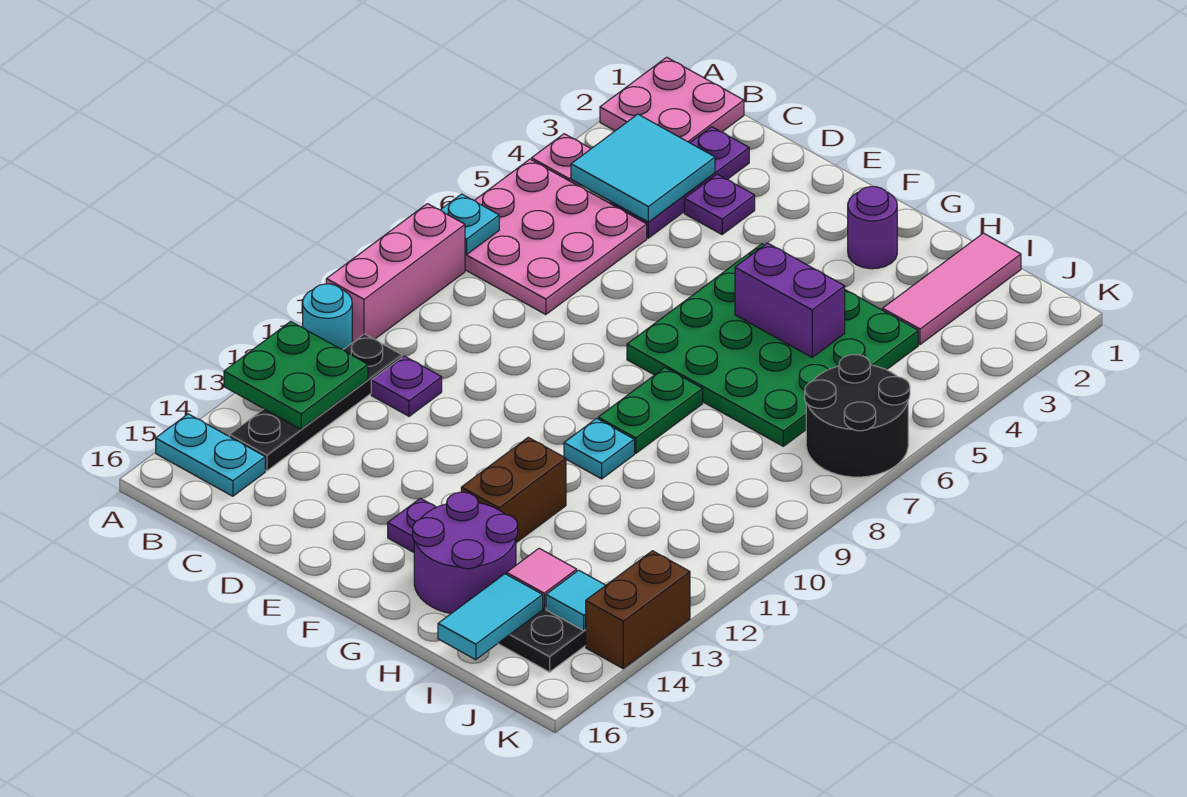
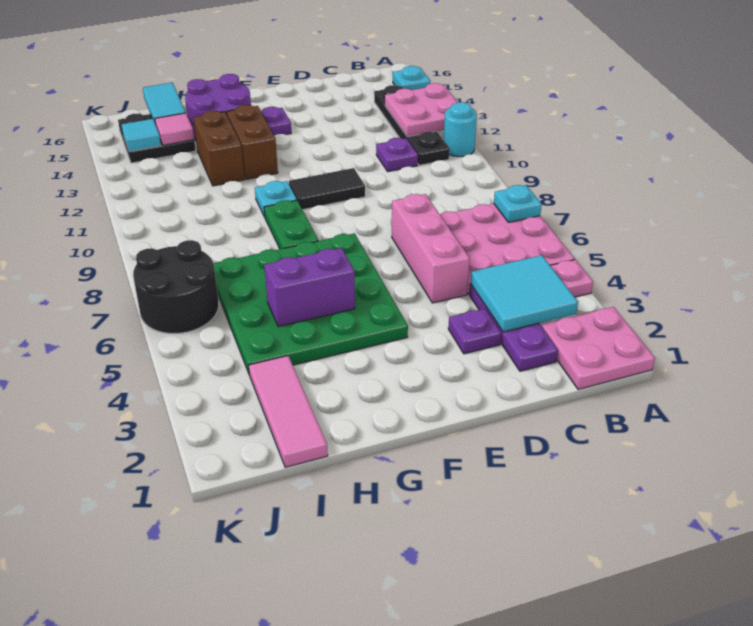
pink brick A8:A10 level 1 -> pink brick D5:D7 level 1
green plate A12:B13 level 2 -> pink plate A12:B13 level 2
cyan plate A15:B15 level 1 -> cyan plate A15 level 1
none -> black tile E10:F10 level 1
purple round brick G2 level 1 -> none
brown brick K13:K14 level 1 -> brown brick H12:H13 level 1

